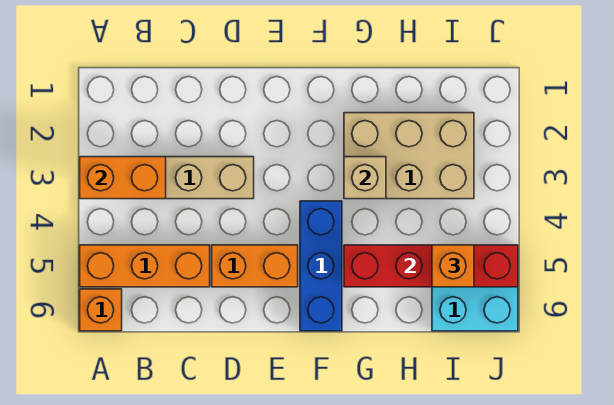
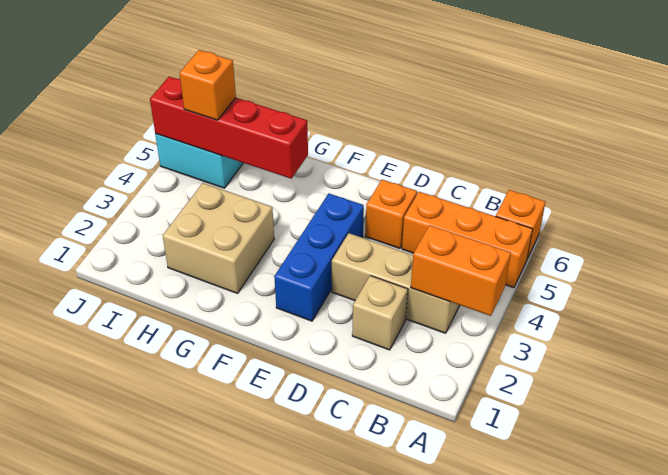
orange brick D5:E5 level 1 -> orange brick D5 level 1
blue brick F4:F6 level 1 -> blue brick E2:E4 level 1
tan brick G2:I3 level 1 -> tan brick G2:H3 level 1
tan brick G3 level 2 -> tan brick C2 level 1

